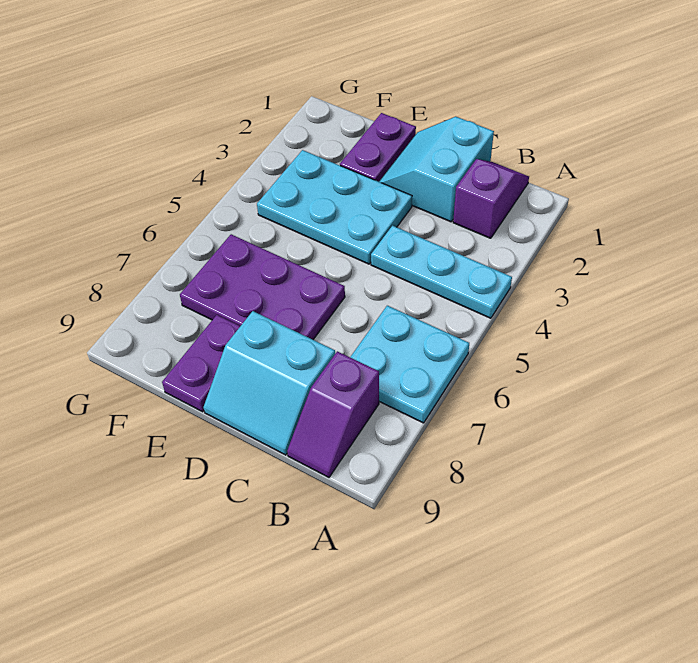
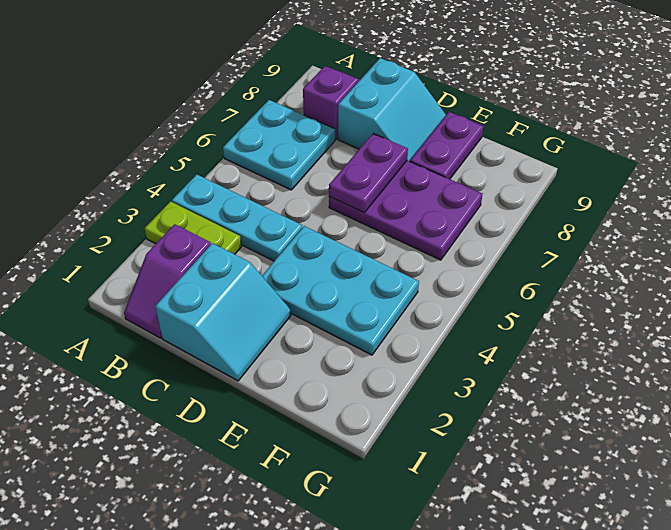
none -> lime plate A3:B3 level 1
cyan slope C8:D9 level 1 top 8 -> cyan slope C8:D9 level 1 top C
purple plate E1:E2 level 1 -> purple plate D6:D7 level 2

